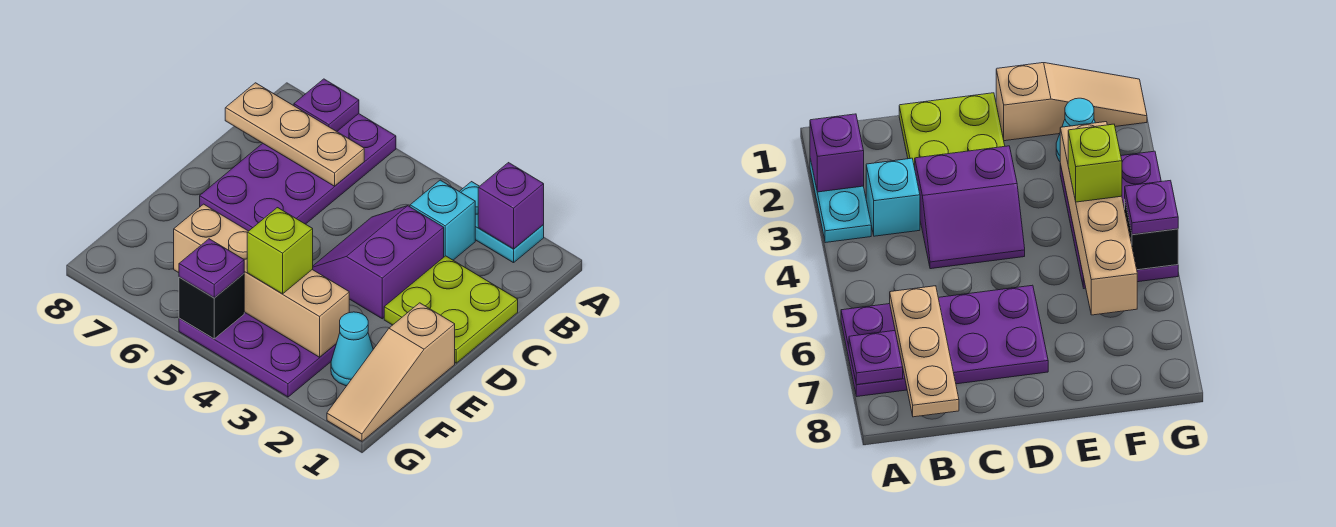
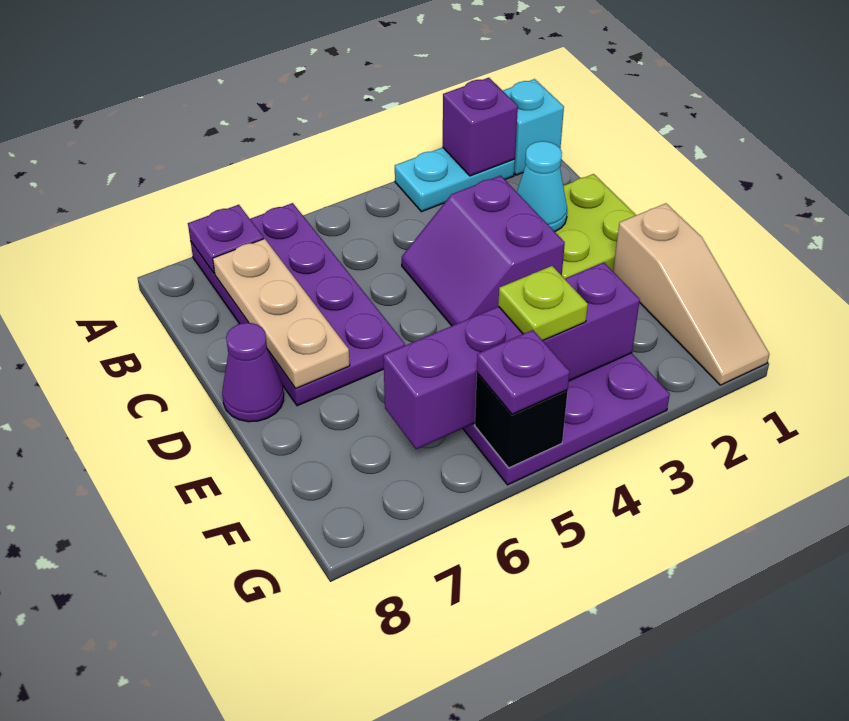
cyan brick B3 level 1 -> cyan brick A1 level 1
tan plate B6:B8 level 2 -> tan plate B7:D7 level 2
none -> purple cone D8 level 1
cyan cone F2 level 1 -> cyan cone C2 level 2
tan brick F3:F6 level 2 -> purple brick F3:F6 level 2
lime brick F4 level 3 -> lime plate F4 level 3

